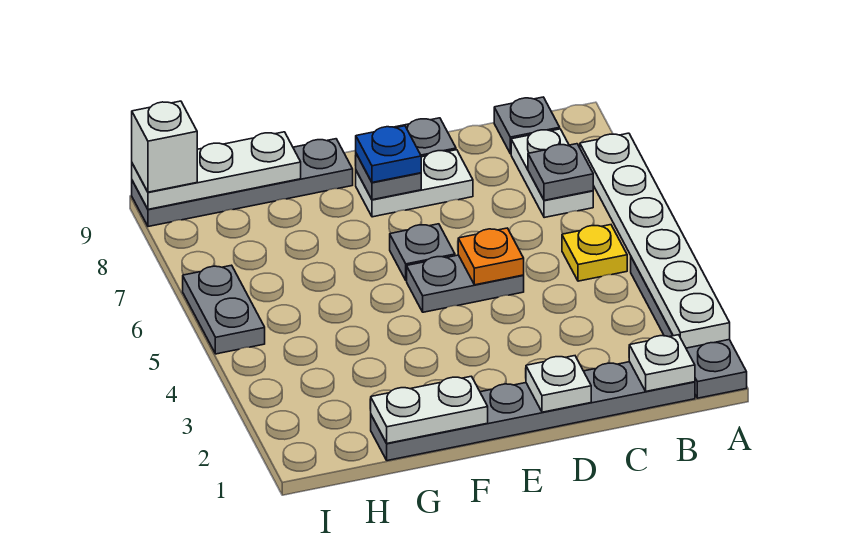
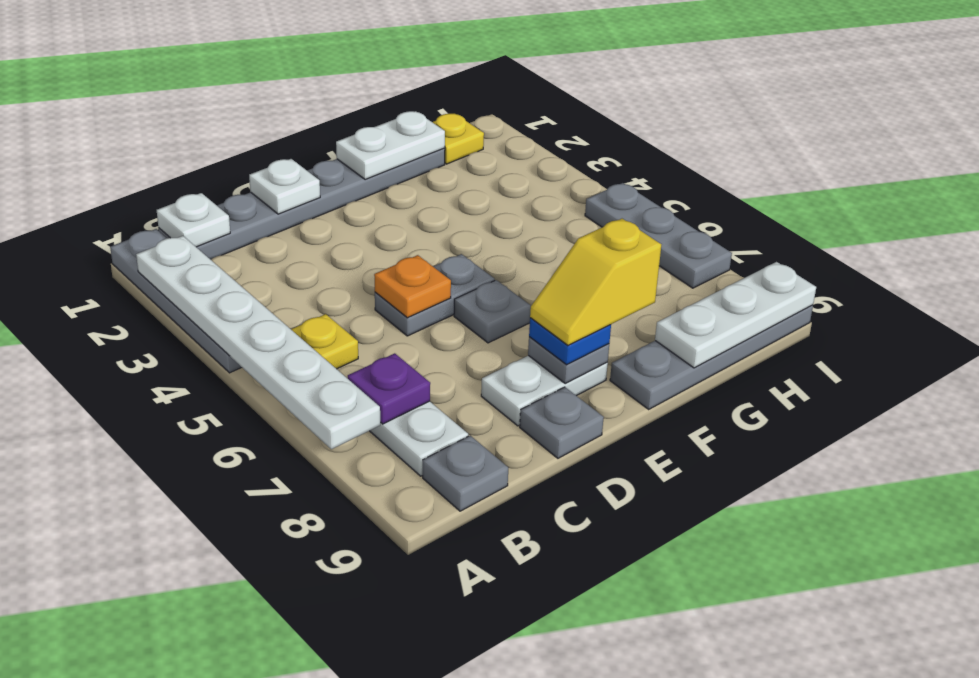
grey plate B7 level 2 -> purple plate B7 level 2
none -> yellow slope E8:F8 level 4 top F
none -> yellow plate H1 level 1
grey plate I5:I6 level 1 -> grey plate I5:I7 level 1
white brick I9 level 3 -> none

